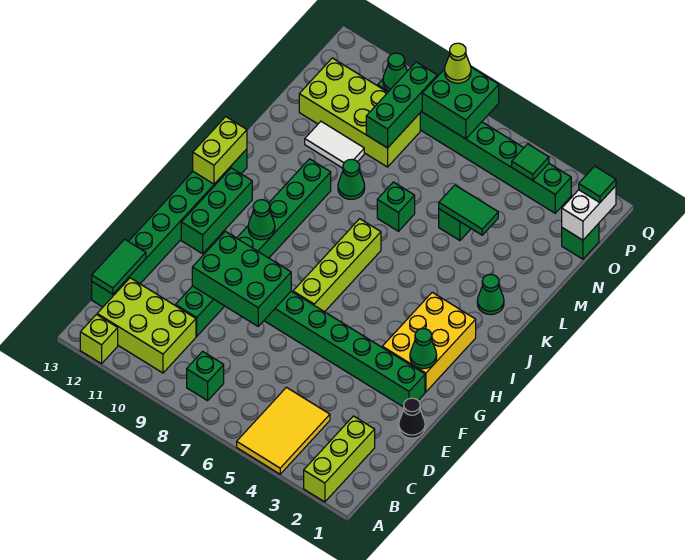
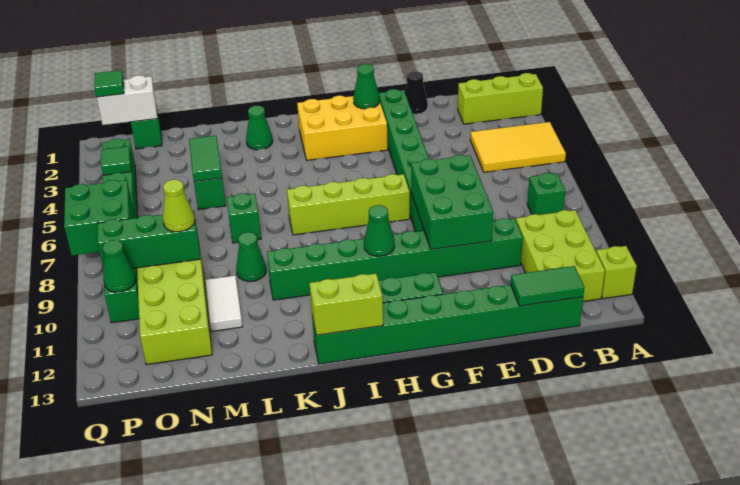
lime cone Q8 level 3 -> lime cone N9 level 3

